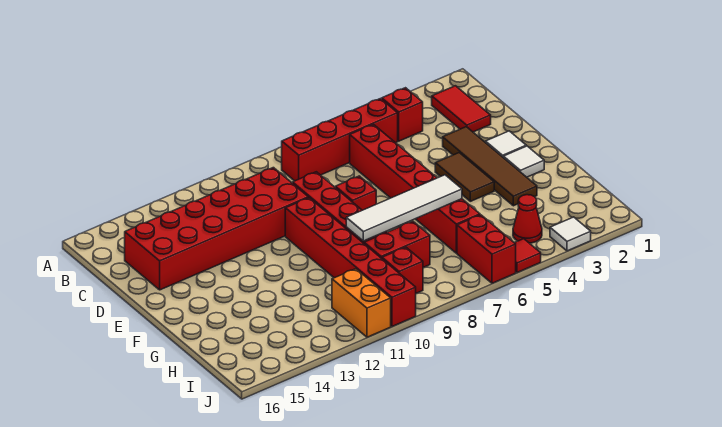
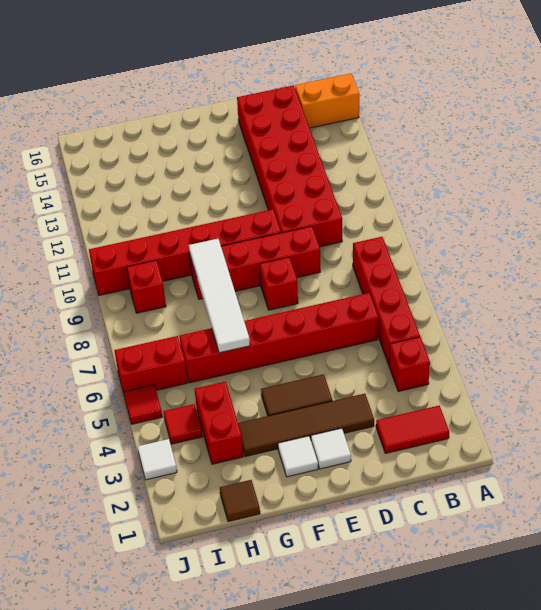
none -> brown tile H1 level 1
red brick H8:H9 level 1 -> red brick H3:H4 level 1
red cone I4 level 1 -> red tile I4 level 1
orange brick I11:J11 level 1 -> orange brick A15:B15 level 1

